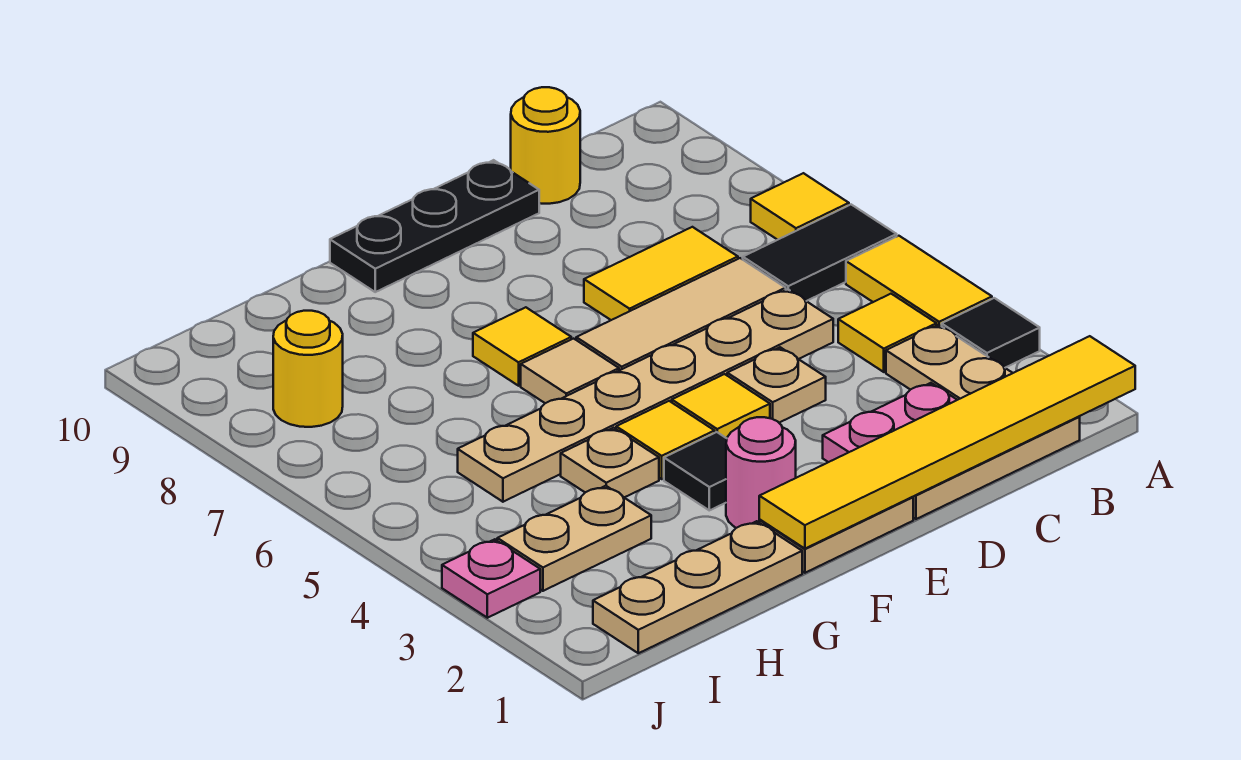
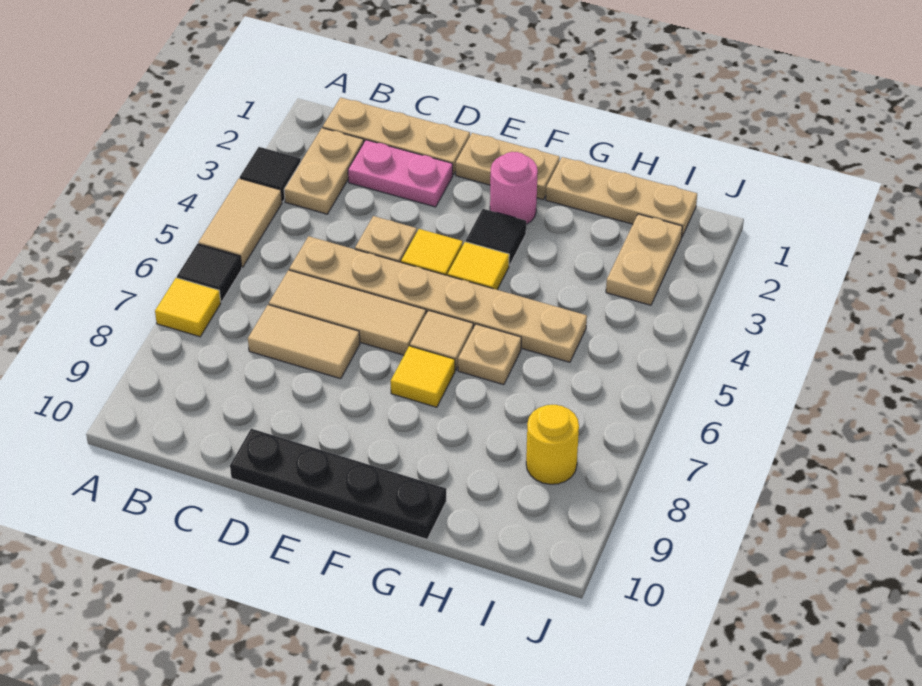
yellow tile A1:F1 level 2 -> none
yellow tile A4:A5 level 1 -> tan tile A4:A5 level 1
black tile A6:B6 level 1 -> black tile A6 level 1
yellow tile B4 level 1 -> none
yellow tile C7:D7 level 1 -> tan tile C7:D7 level 1
yellow round brick C10 level 1 -> none
black plate D10:F10 level 1 -> black plate D10:G10 level 1
tan plate G4 level 1 -> tan plate G6 level 1
tan plate H3:I3 level 1 -> tan plate I2:I3 level 1
pink plate J3 level 1 -> none

